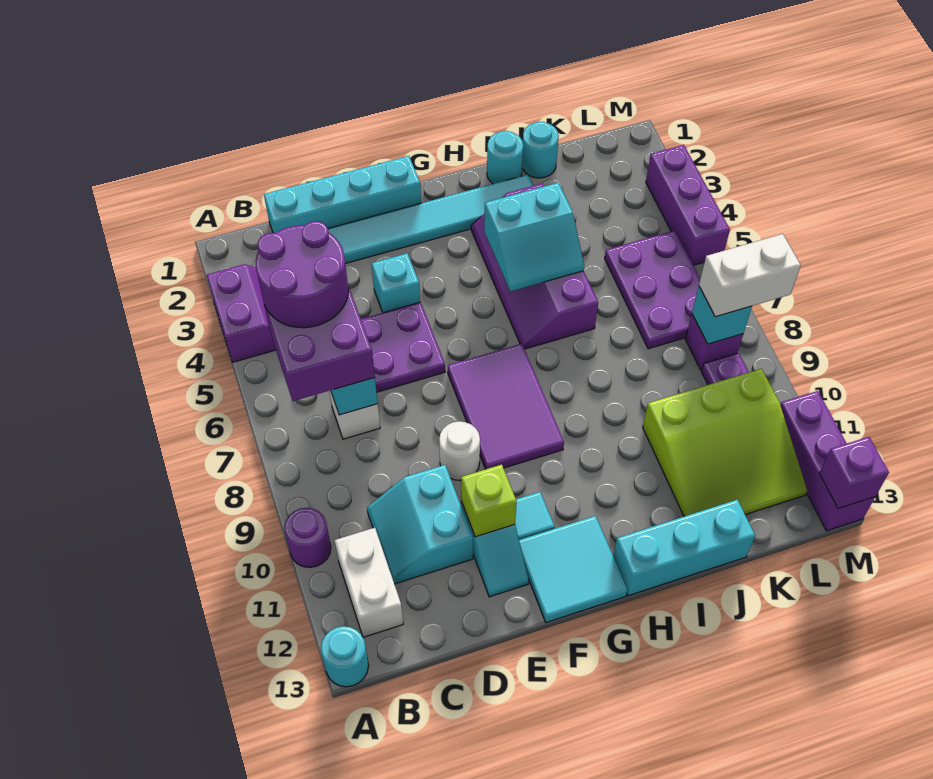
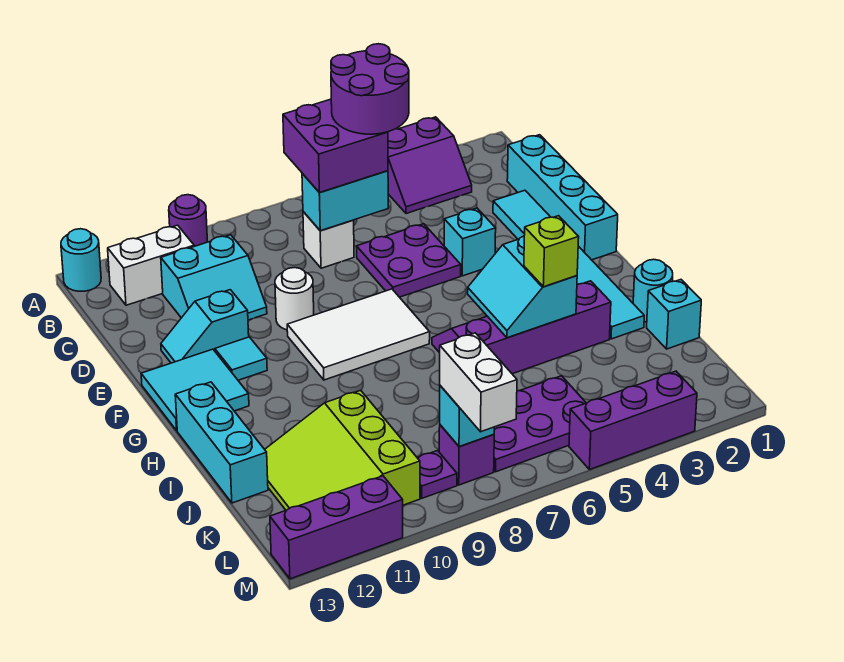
cyan slope C10:D11 level 1 top D -> cyan slope C10:D11 level 1 top C
lime brick E11 level 2 -> lime brick I4 level 3
purple tile F7:G9 level 1 -> white tile F7:G9 level 1
cyan round brick J1 level 1 -> cyan brick J1 level 1
purple brick M13 level 2 -> none

